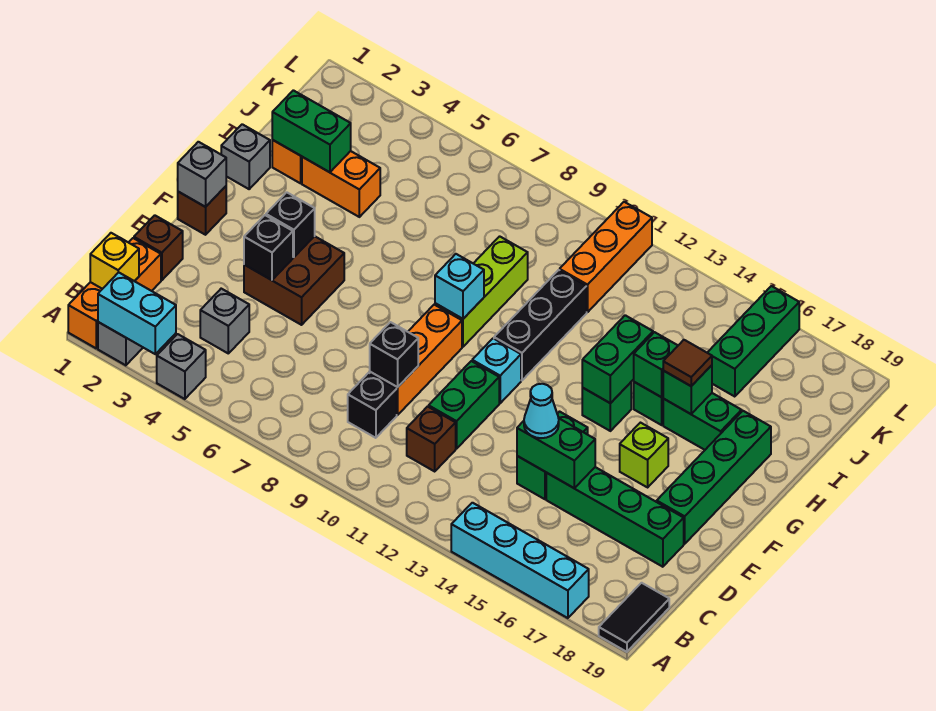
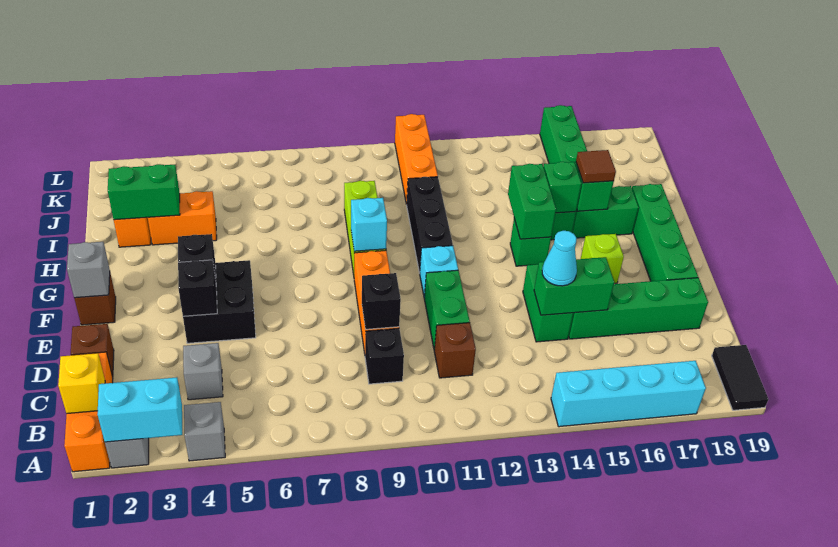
brown brick E4:F5 level 1 -> black brick E4:F5 level 1
grey brick H1 level 1 -> none

